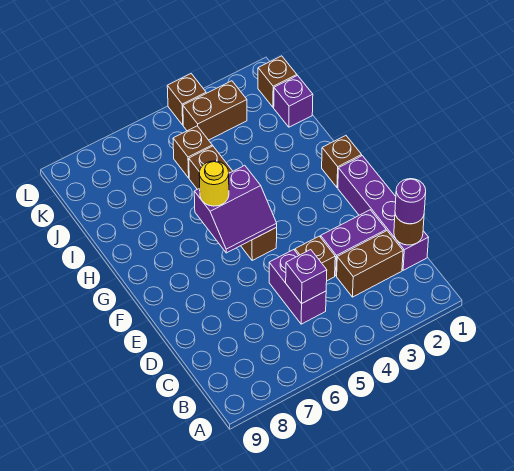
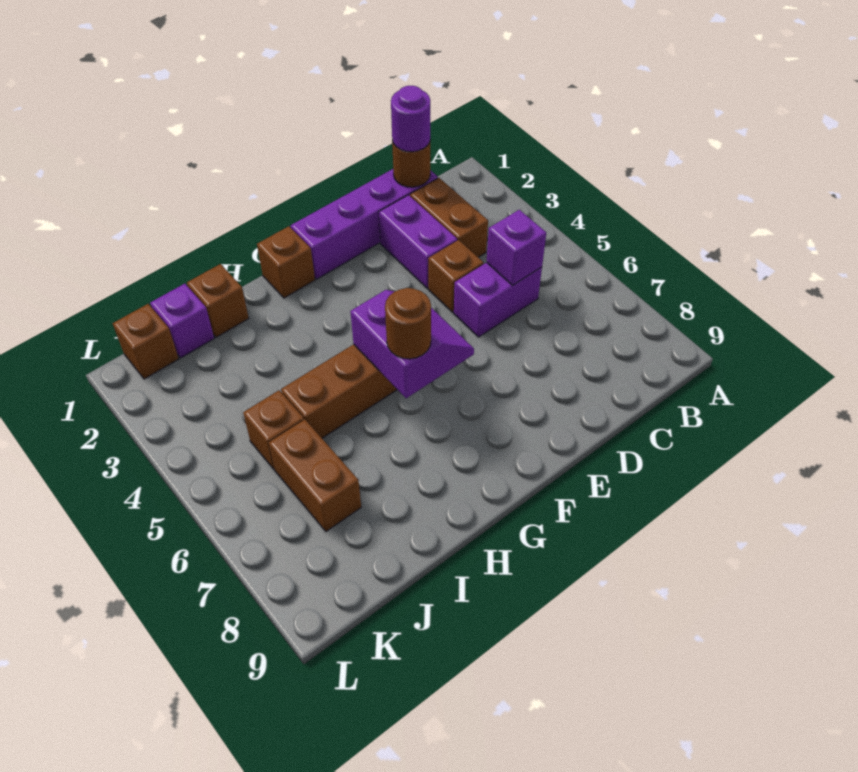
yellow round brick G6 level 3 -> brown round brick G6 level 3
brown brick K3:K4 level 1 -> brown brick J6:J7 level 1
brown brick L4 level 1 -> brown brick I1 level 1

